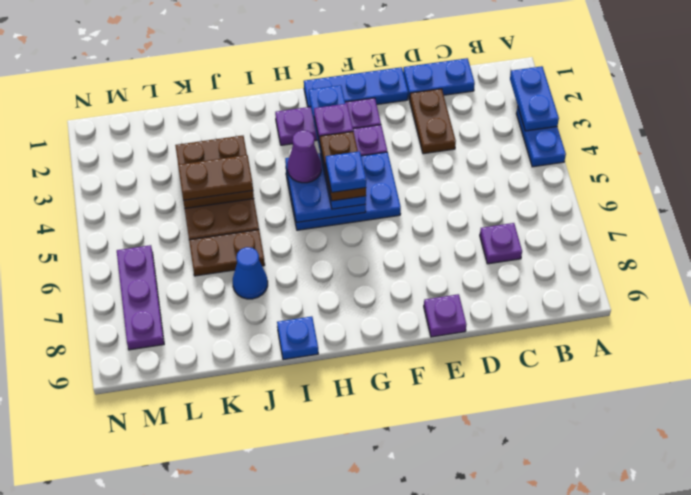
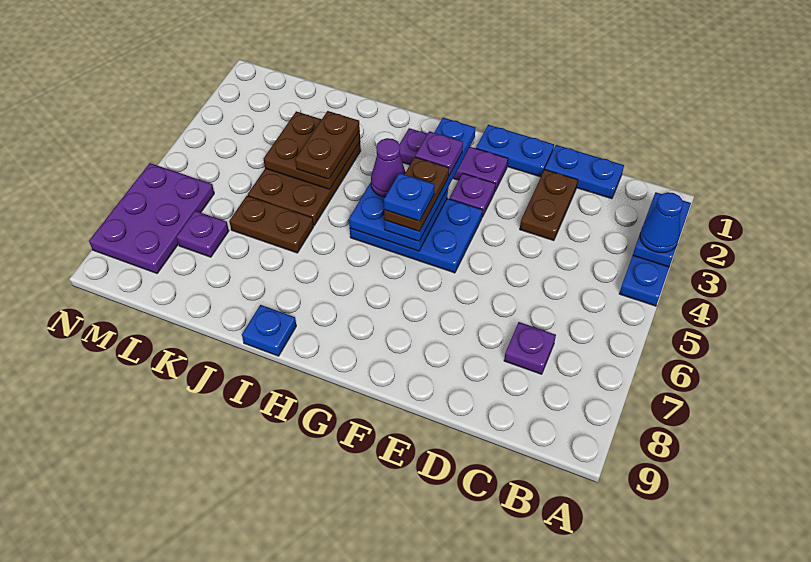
blue plate E1:G1 level 1 -> blue plate E1:F1 level 1
purple plate E9 level 1 -> purple plate L7 level 1
brown plate J4:K4 level 3 -> brown plate J3:J4 level 3
blue cone J7 level 1 -> blue cone A3 level 3
purple plate M6:M8 level 1 -> purple plate M6:N8 level 1

